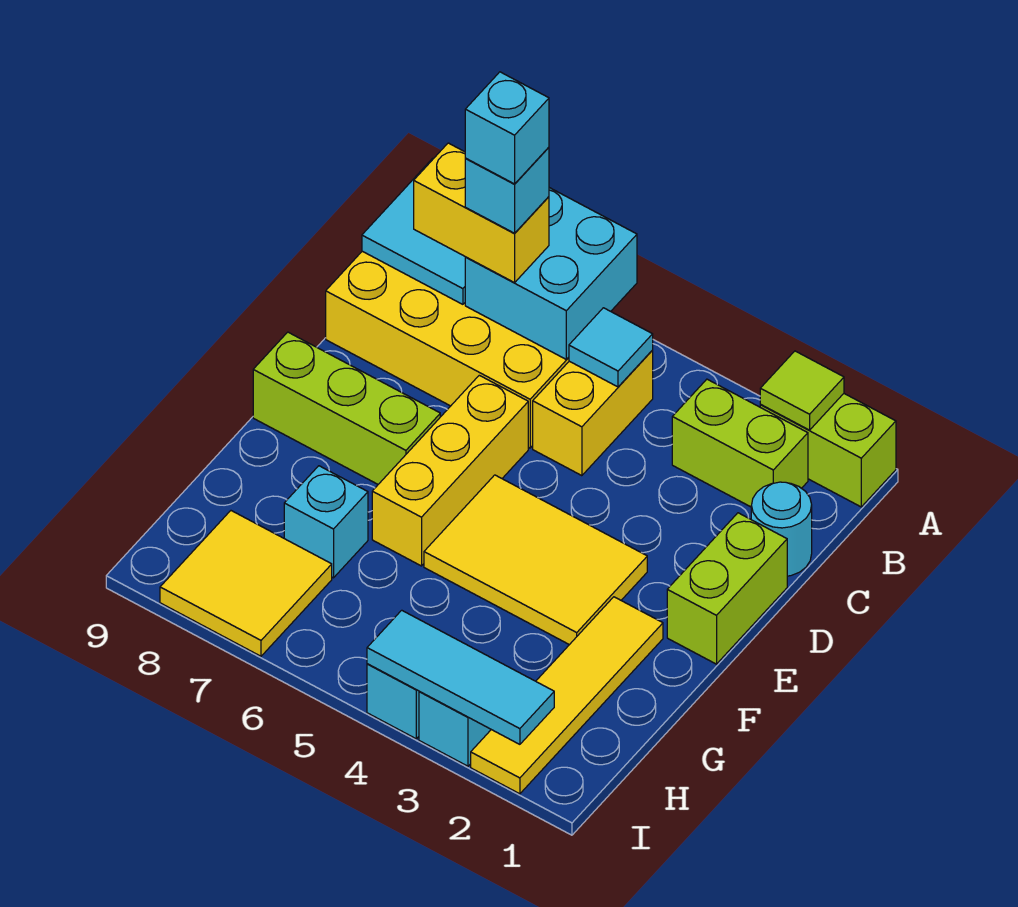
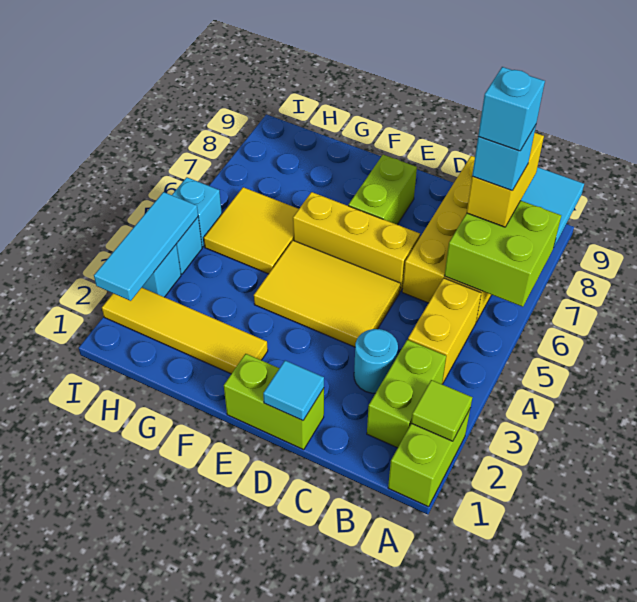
cyan brick A6:B7 level 2 -> lime brick A6:B7 level 2
yellow brick B5:C5 level 1 -> yellow brick B4:B5 level 1
cyan tile B5 level 2 -> cyan tile D1 level 2
cyan round brick C1 level 1 -> cyan round brick C3 level 1
yellow tile E3:F5 level 1 -> yellow tile D4:F5 level 1
lime brick E7:E9 level 1 -> lime brick E7:E8 level 1
cyan brick G7 level 1 -> cyan brick I5 level 1
yellow tile H7:I8 level 1 -> yellow tile G5:H6 level 1

